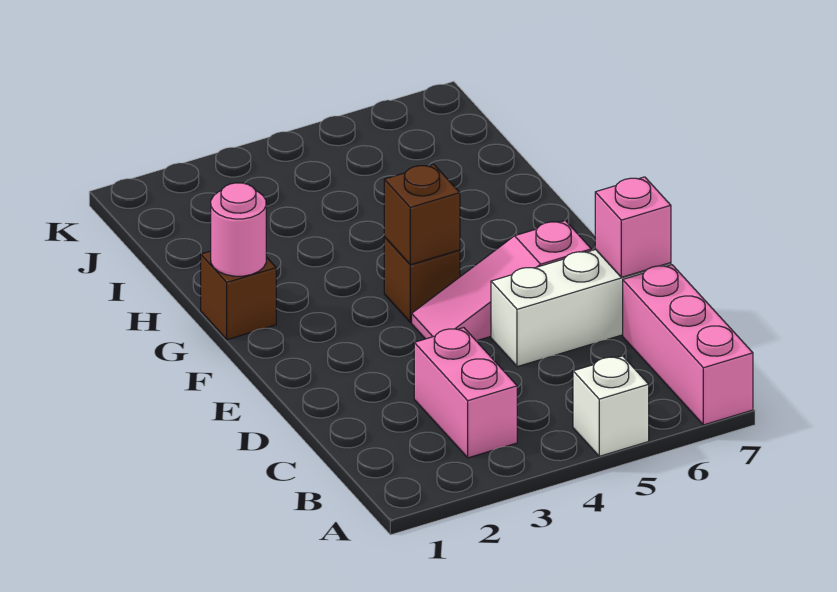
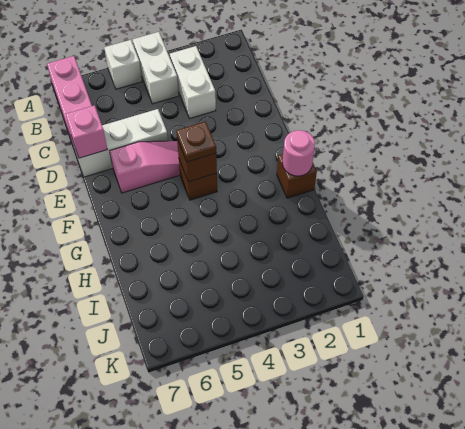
none -> white brick A4:B4 level 1
pink brick B3:C3 level 1 -> white brick B3:C3 level 1
none -> brown plate F4 level 3

